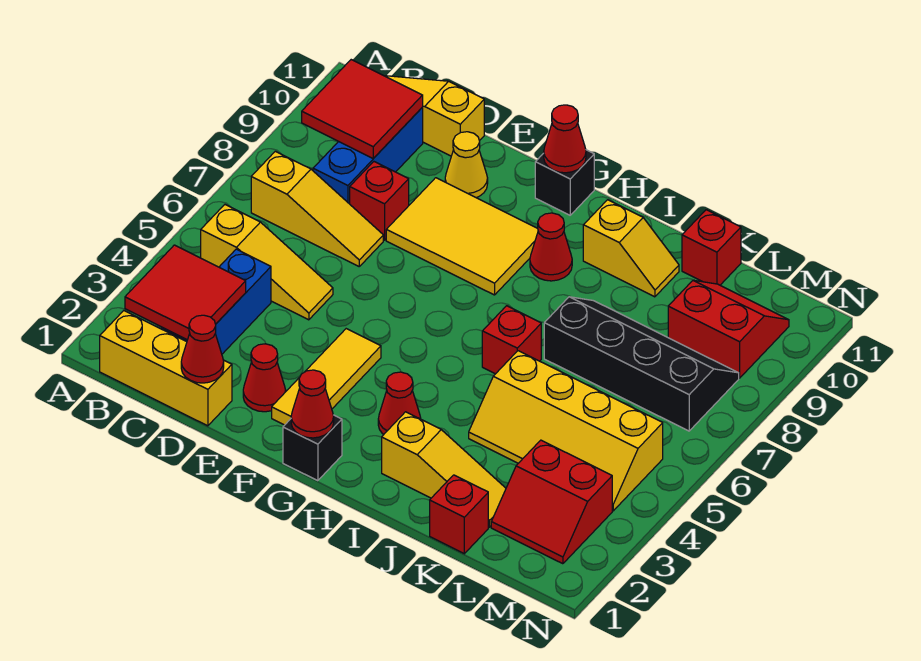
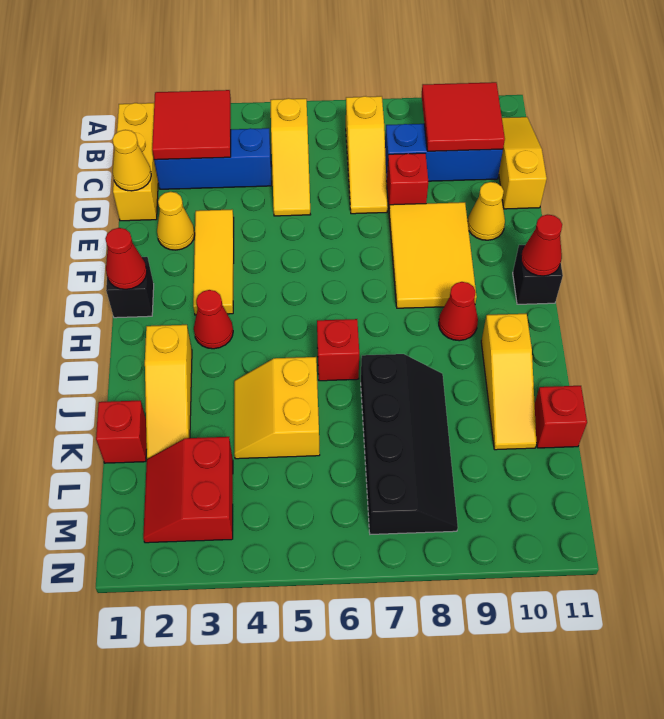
red cone D1 level 2 -> yellow cone D1 level 2
red cone E2 level 1 -> yellow cone E2 level 1
yellow tile F2:F4 level 1 -> yellow tile E3:G3 level 1
yellow slope I10:J10 level 1 top I -> yellow slope I10:K10 level 1 top I
yellow slope J4:M5 level 1 top 5 -> yellow slope J4:K5 level 1 top 5
red slope L9:M10 level 1 top 9 -> none

